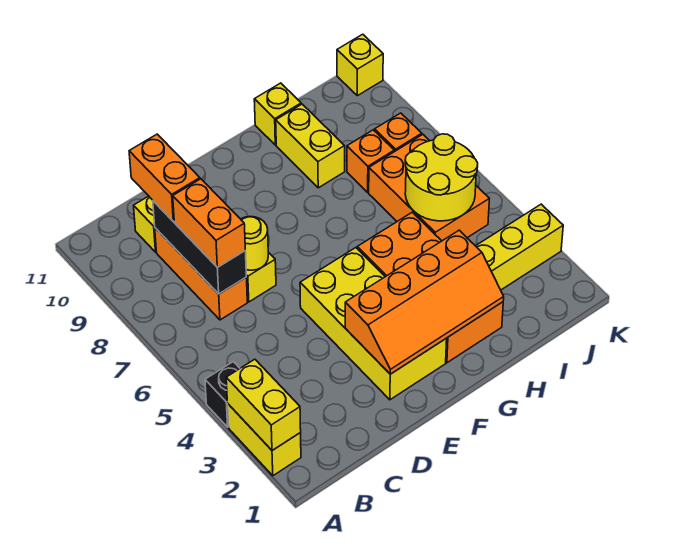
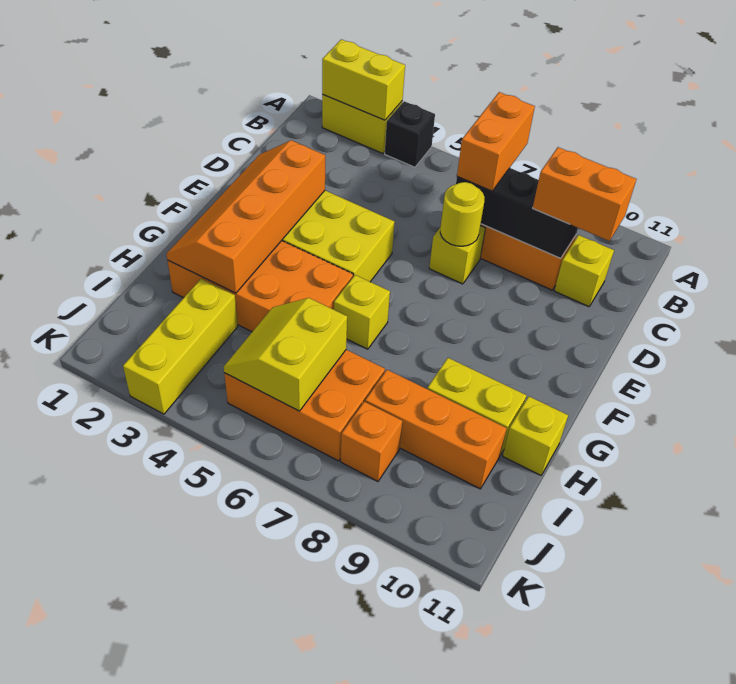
orange brick C7:C8 level 3 -> orange brick B7:C7 level 3
yellow round brick I5:J6 level 2 -> yellow slope I5:J6 level 2 top 6
orange brick I8 level 1 -> orange brick I8:I10 level 1
yellow brick K11 level 1 -> yellow brick G6 level 1

